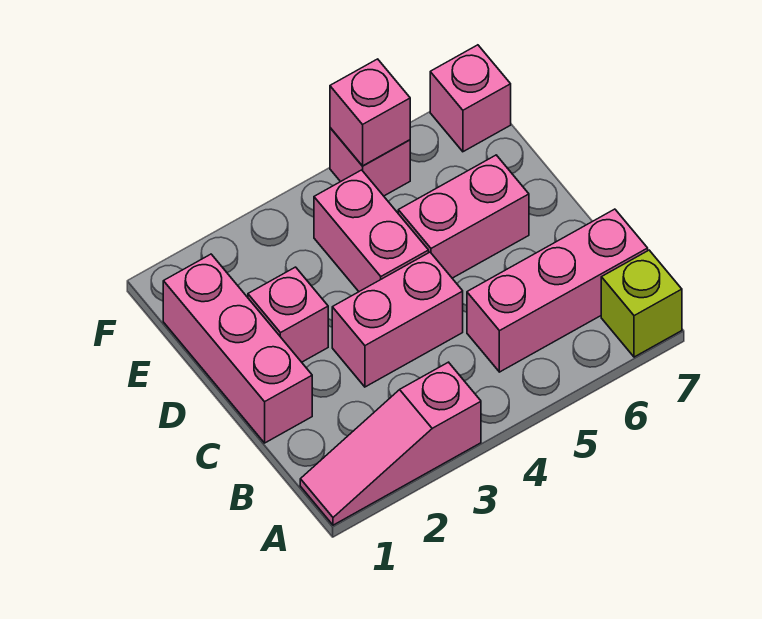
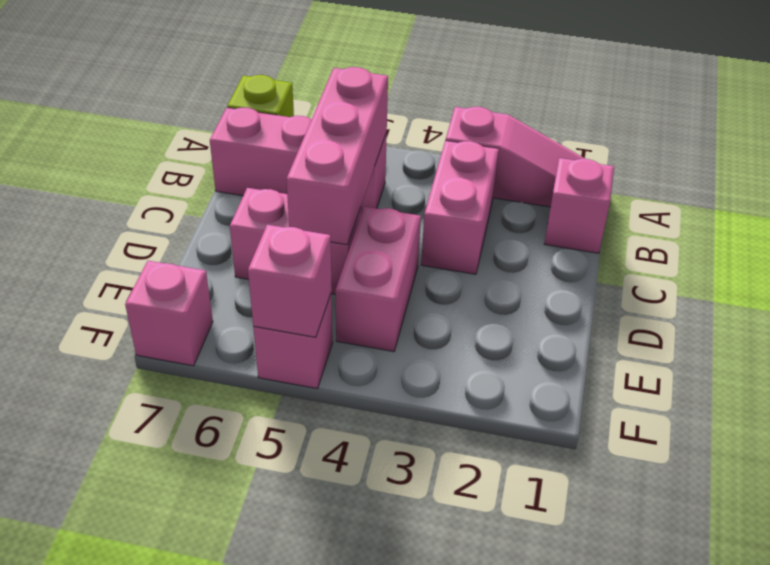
pink brick C1:E1 level 1 -> pink brick B5:D5 level 2
pink brick C3:C4 level 1 -> pink brick B3:C3 level 1
pink brick D2 level 1 -> pink brick B1 level 1

